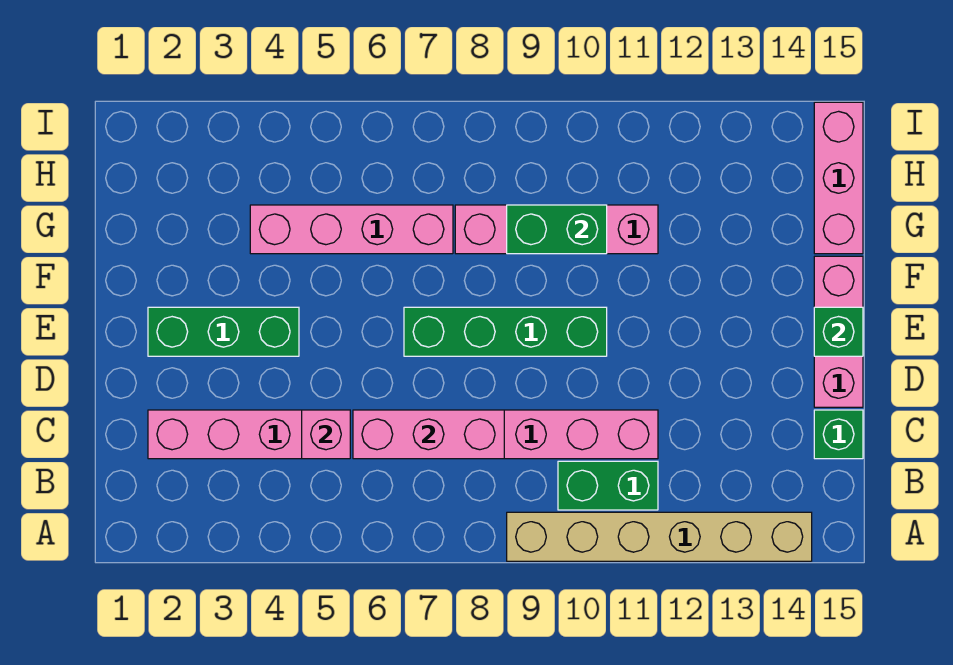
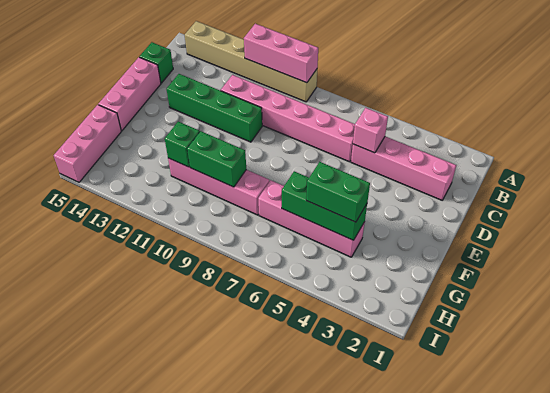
green brick B10:B11 level 1 -> green brick G4:G5 level 3
pink brick C6:C8 level 2 -> pink brick A9:A11 level 2
green brick E2:E4 level 1 -> green brick G4:G6 level 2
green brick E7:E10 level 1 -> green brick D10:D13 level 1
green brick E15 level 2 -> green brick G11 level 2

